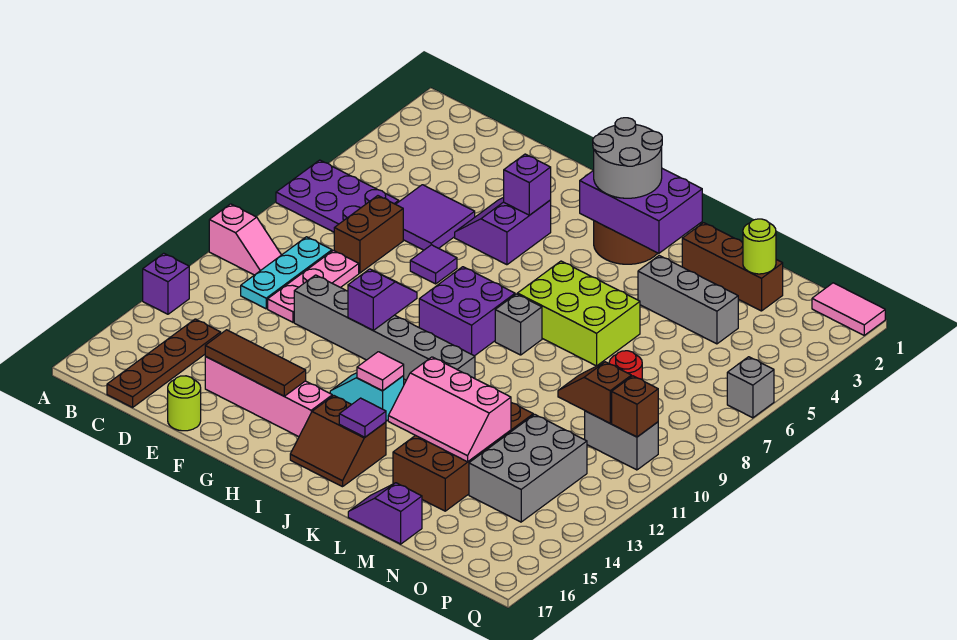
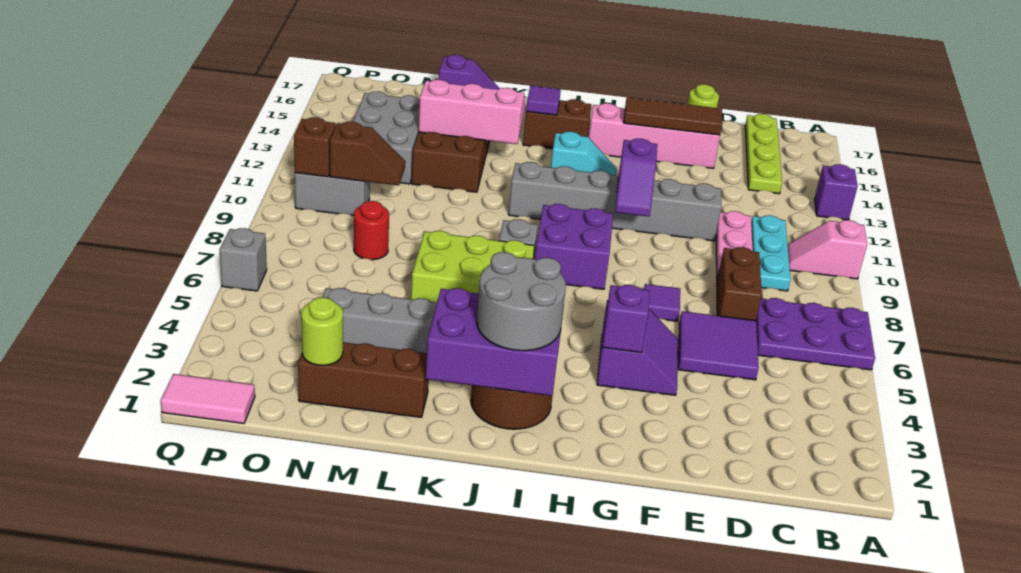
brown plate C14:C17 level 1 -> lime plate C14:C17 level 1
pink tile I13 level 2 -> none

